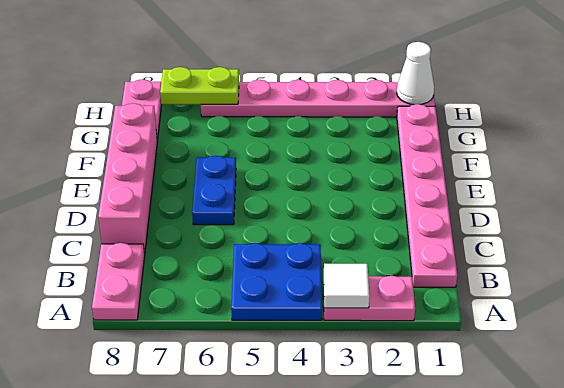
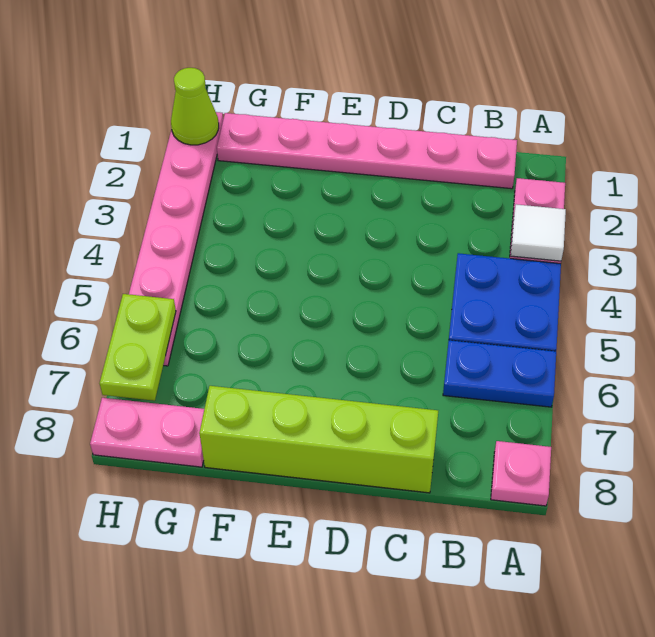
pink plate A8:B8 level 1 -> pink plate A8 level 1
pink brick C8:F8 level 1 -> lime brick C8:F8 level 1
blue plate D6:E6 level 1 -> blue plate A6:B6 level 1
white cone H1 level 2 -> lime cone H1 level 2

